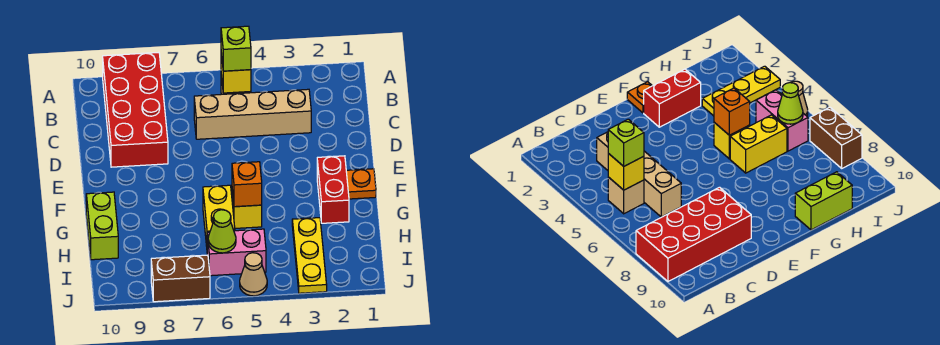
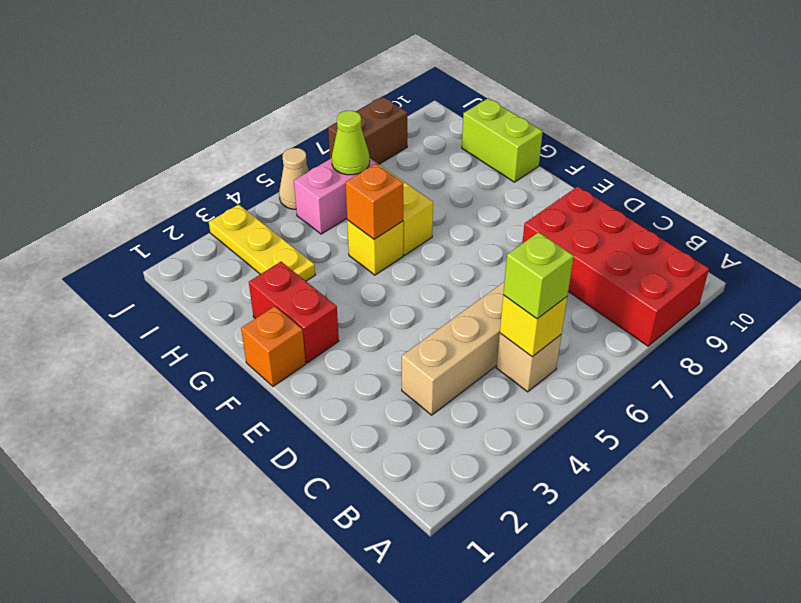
orange plate F1 level 1 -> orange brick F1 level 1

